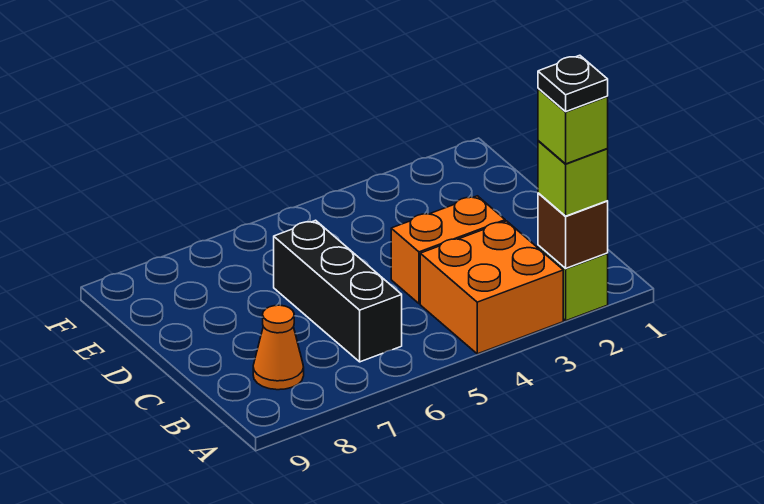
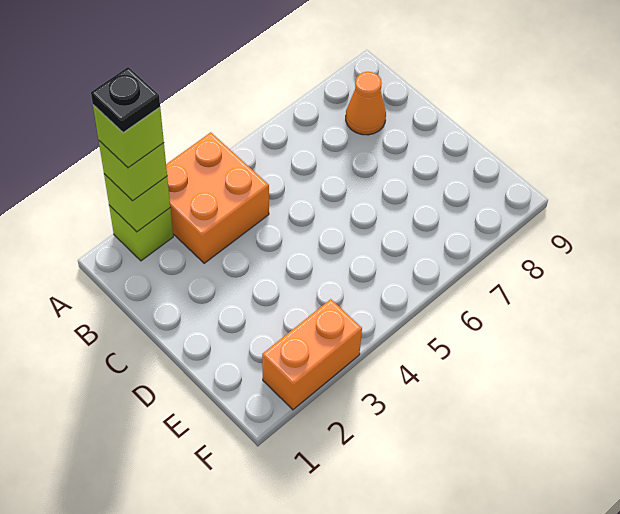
brown brick A2 level 2 -> lime brick A2 level 2
black brick B6:D6 level 1 -> none
orange brick C3:C4 level 1 -> orange brick F2:F3 level 1

